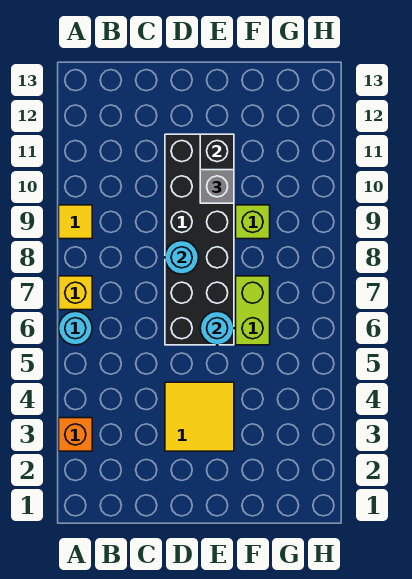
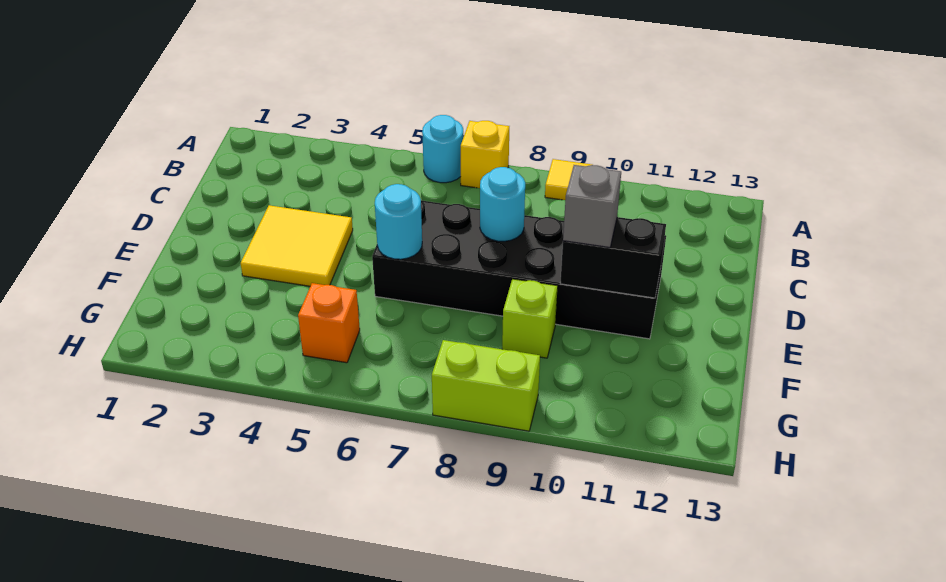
orange brick A3 level 1 -> orange brick G5 level 1
lime brick F6:F7 level 1 -> lime brick H8:H9 level 1

